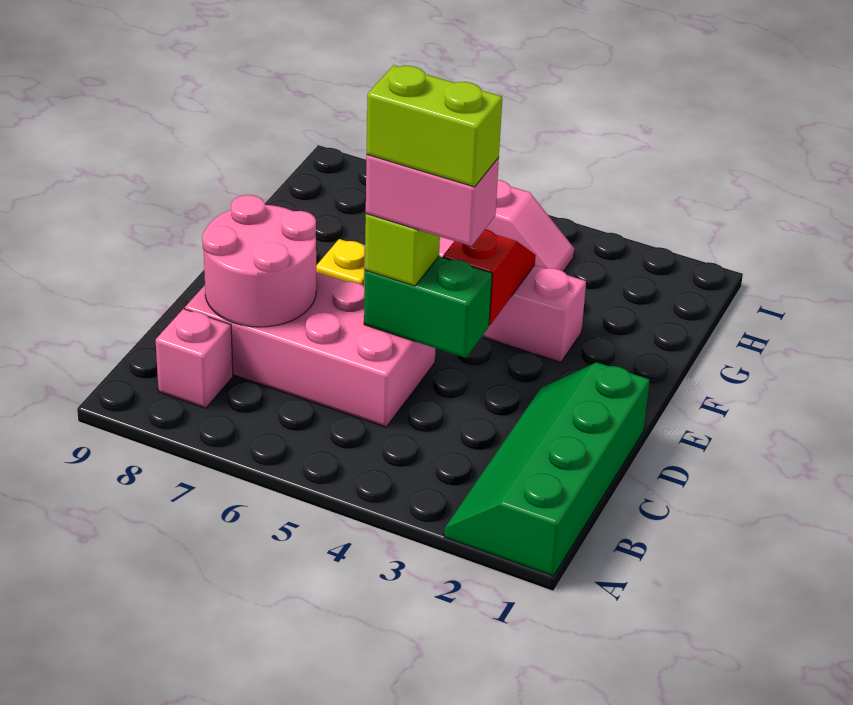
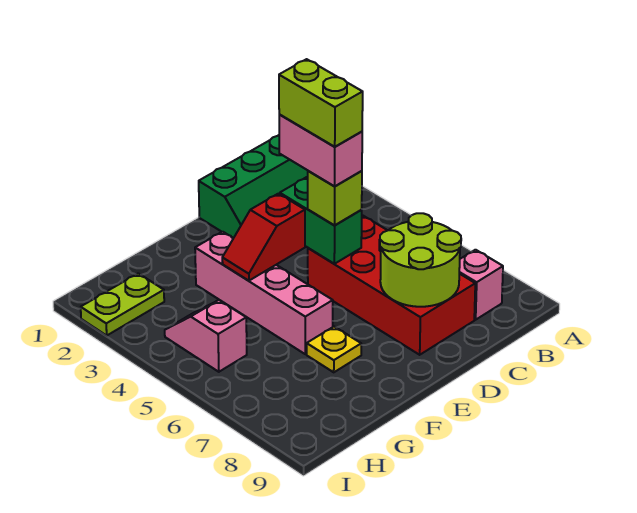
pink brick C5:D8 level 1 -> red brick C5:D8 level 1
pink round brick C7:D8 level 2 -> lime round brick C7:D8 level 2
none -> lime plate H2:I2 level 1

